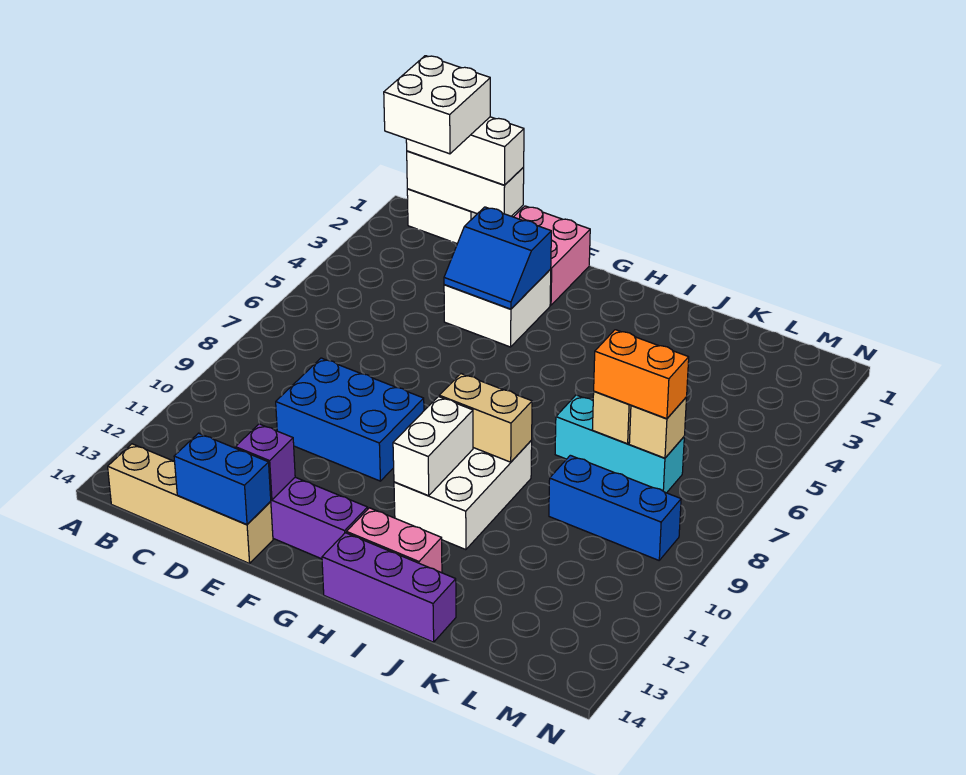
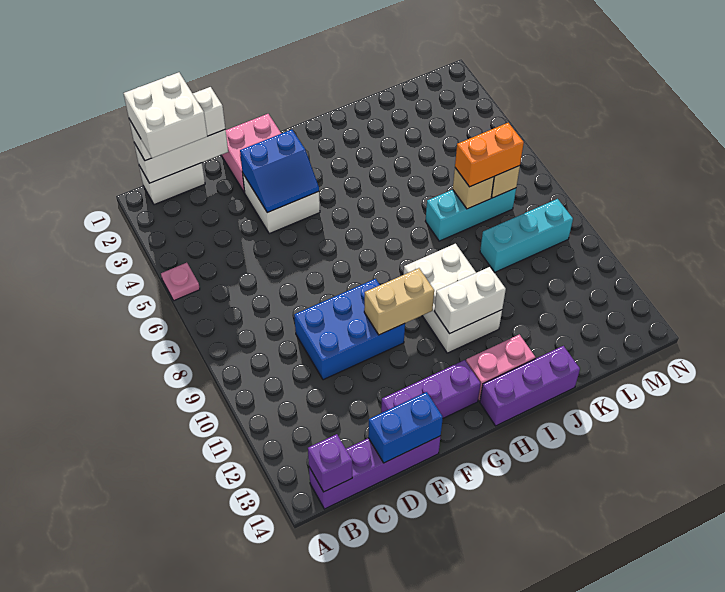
none -> pink plate A5 level 1
tan brick B14:E14 level 1 -> purple brick B14:E14 level 1
purple brick E13 level 2 -> purple brick B14 level 2
tan brick H9:I9 level 2 -> tan brick F10:G10 level 2
white brick H10:H11 level 2 -> white brick H11:I11 level 2
blue brick K9:M9 level 1 -> cyan brick K9:M9 level 1

